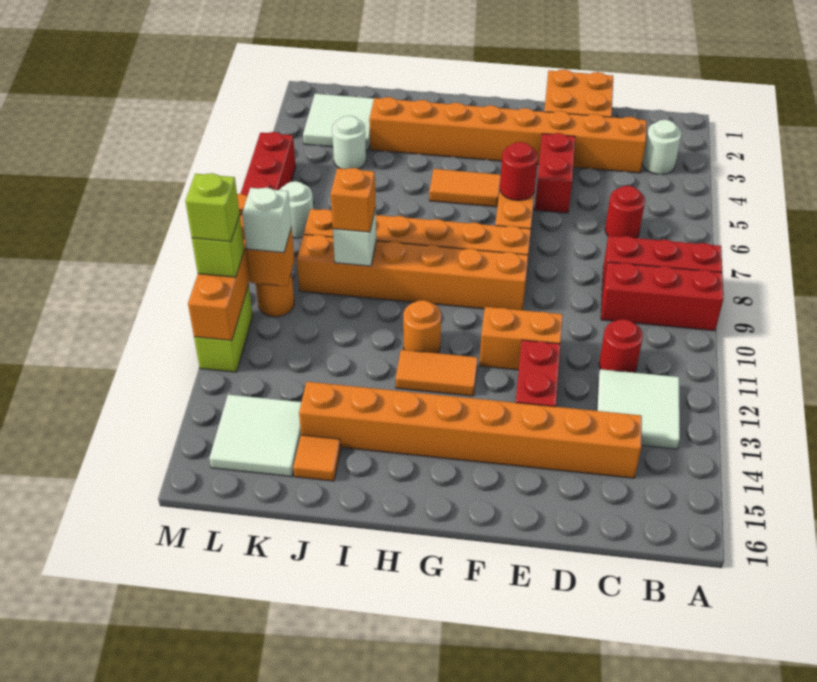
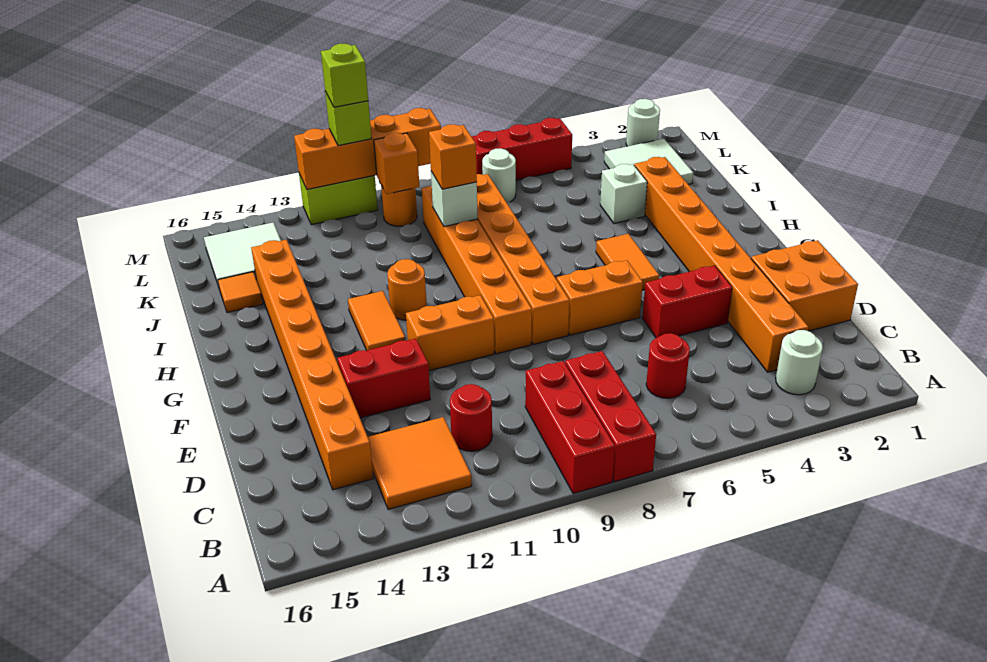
white tile B12:C13 level 1 -> orange tile B12:C13 level 1
orange brick E11:F11 level 1 -> orange brick F10:F11 level 1
red round brick F6 level 2 -> none
white round brick K4 level 1 -> white round brick M2 level 1
white brick L10 level 3 -> white brick J4 level 1

